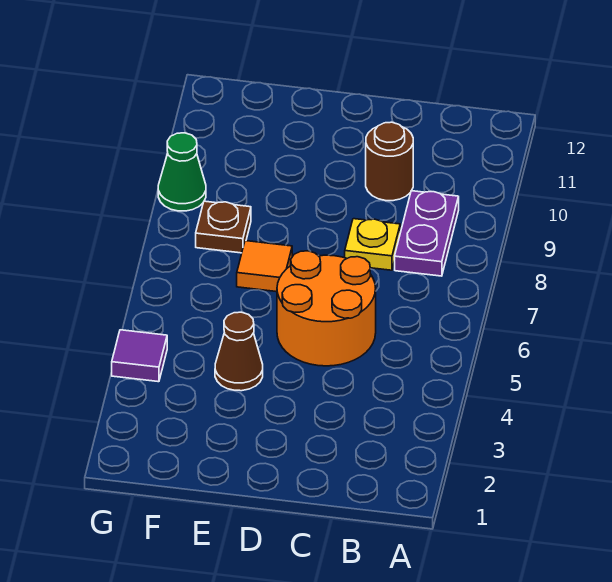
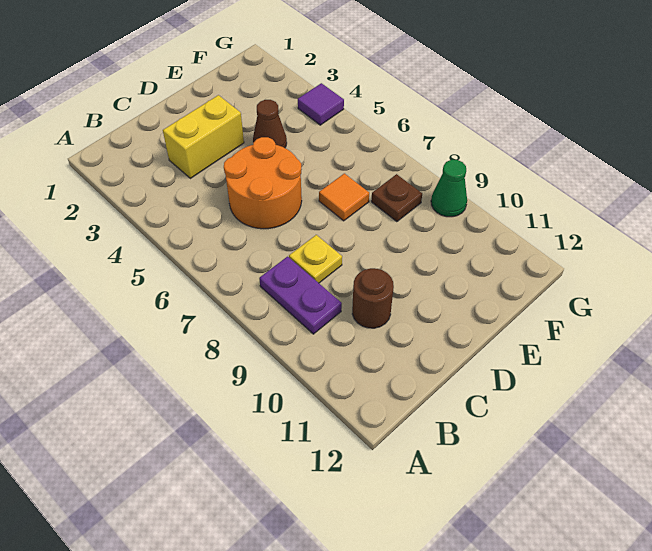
none -> yellow brick C3:D3 level 1

